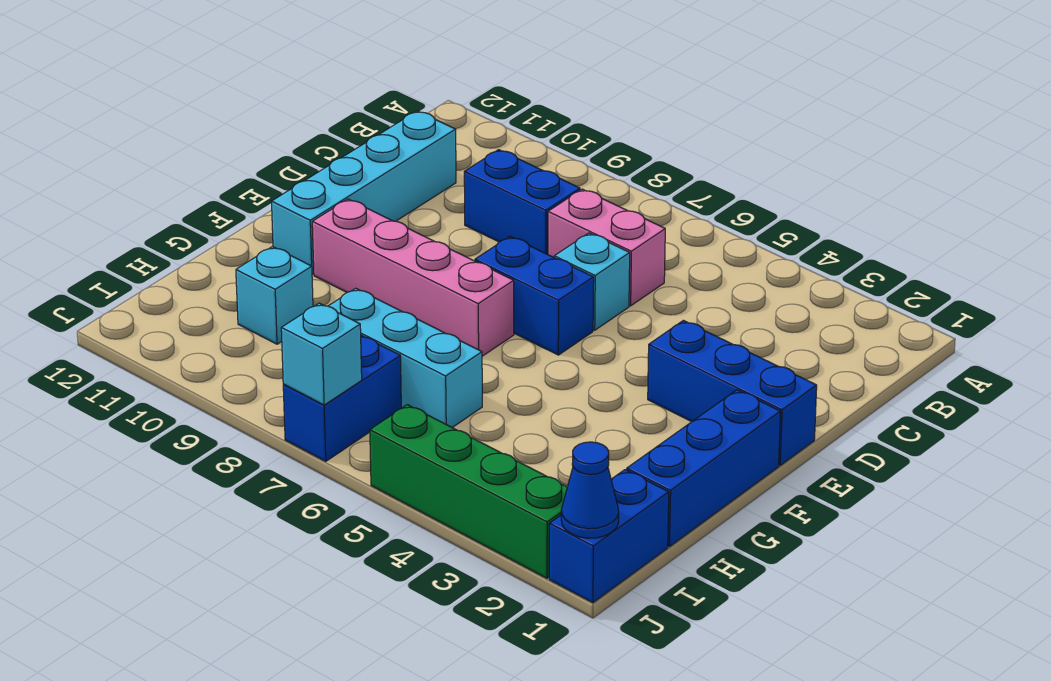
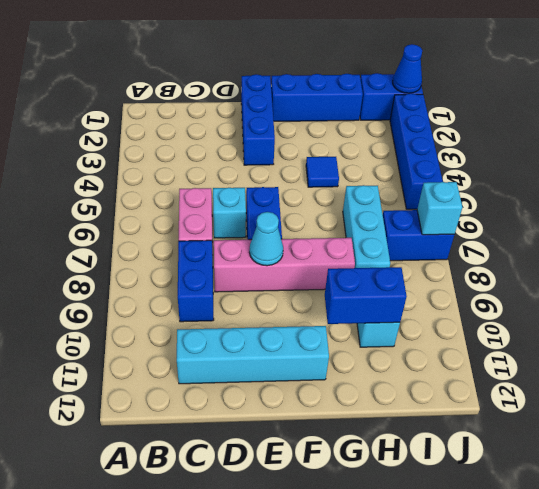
none -> cyan cone E8 level 2
pink brick F7:F10 level 1 -> pink brick D8:G8 level 1
none -> blue tile G4 level 1
none -> blue brick G10:H10 level 2
green brick J2:J5 level 1 -> blue brick J2:J5 level 1

